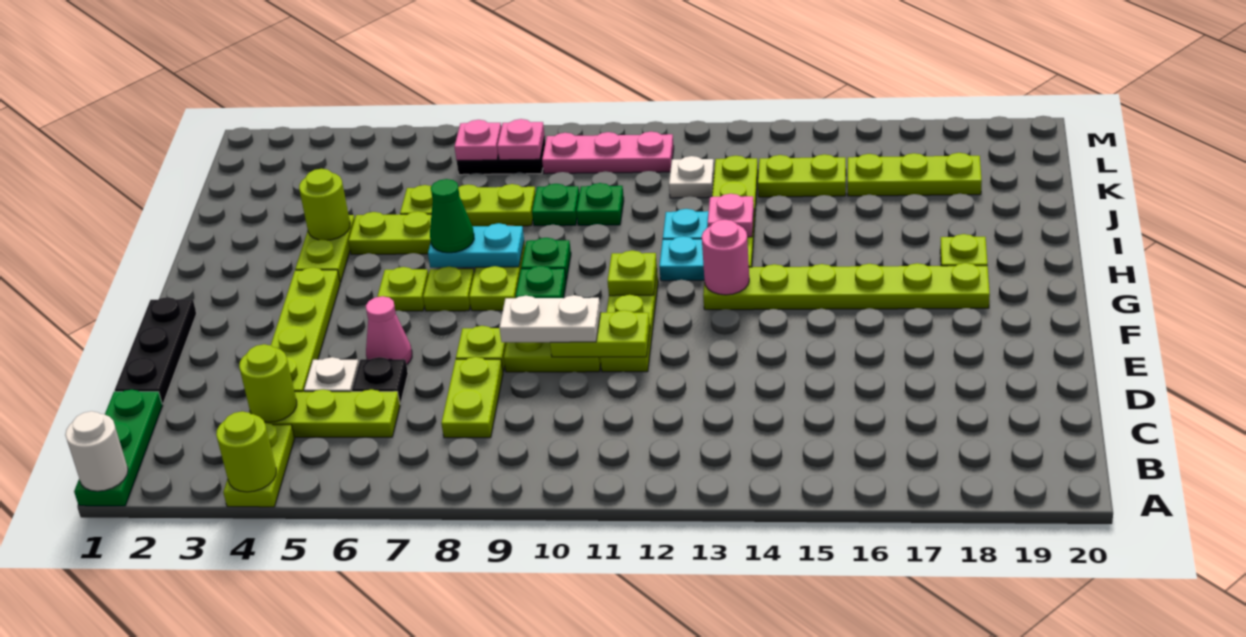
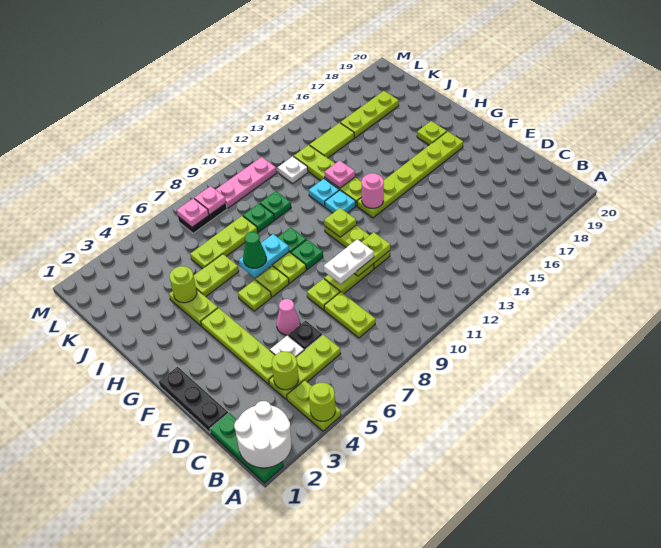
white round brick A1 level 2 -> white round brick A1:B2 level 2
lime plate K14:K15 level 1 -> lime tile K14:K15 level 1

